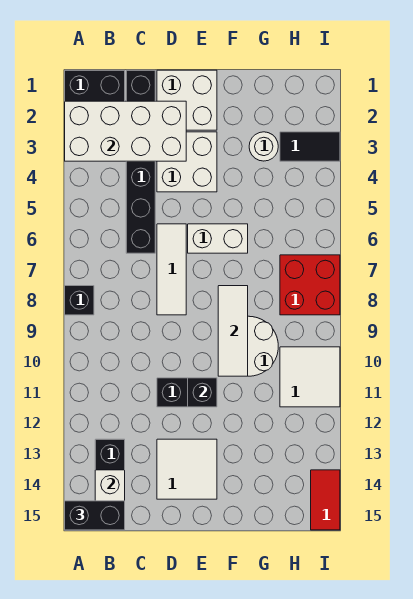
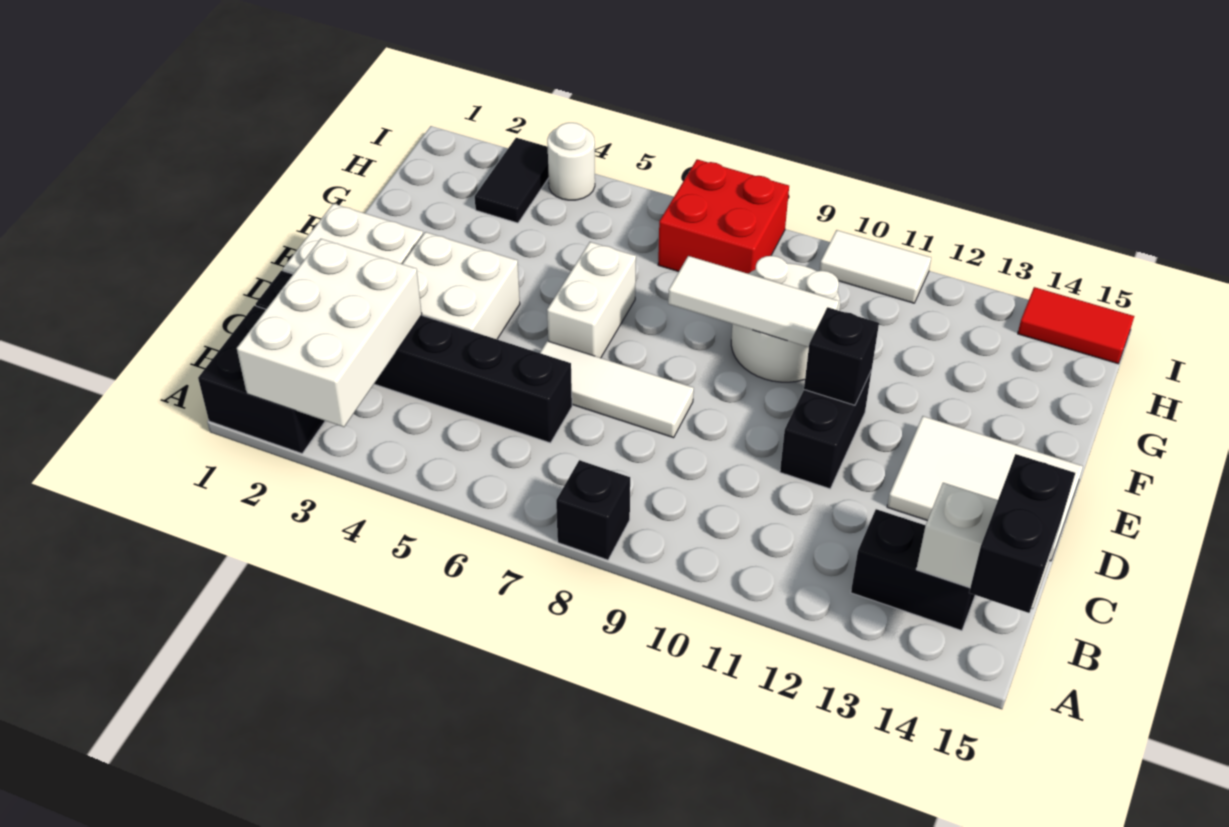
white brick A2:D3 level 2 -> white brick A2:C3 level 2
white tile D13:E14 level 1 -> white tile D13:E15 level 1
white round brick G3 level 1 -> white round brick I4 level 1
white tile H10:I11 level 1 -> white tile I10:I11 level 1

